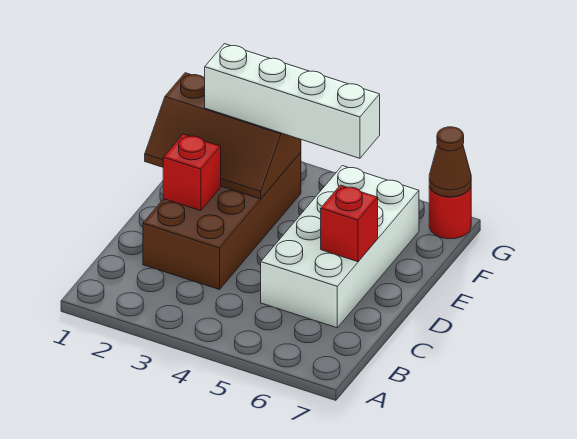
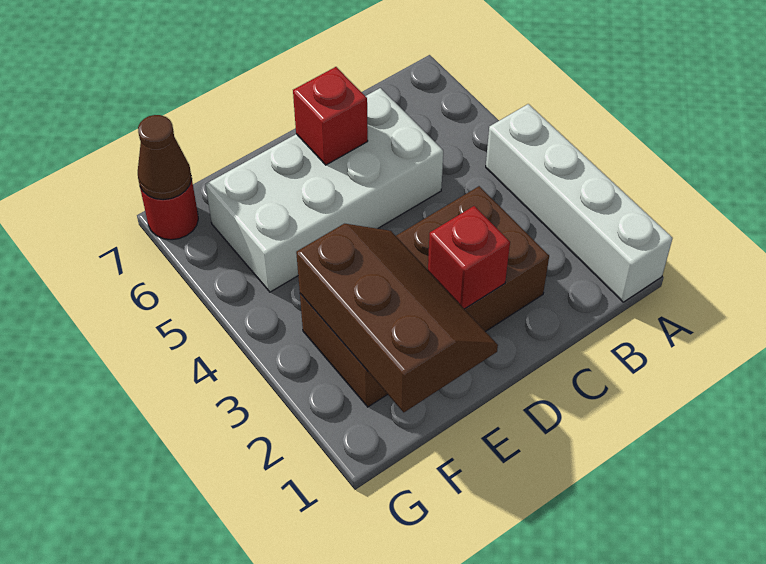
white brick F2:F5 level 3 -> white brick A1:A4 level 1

